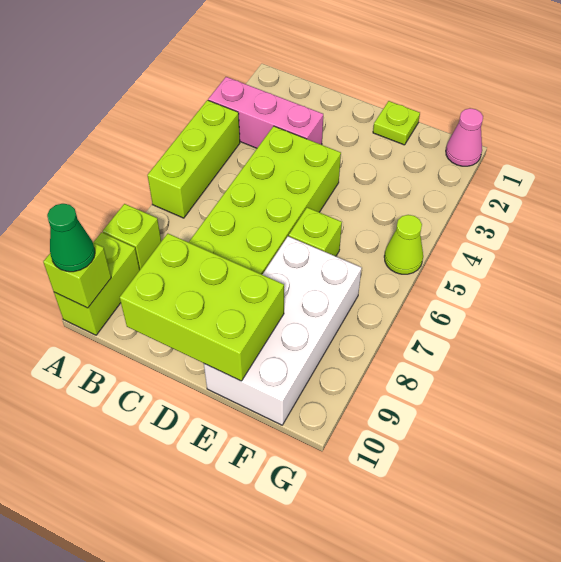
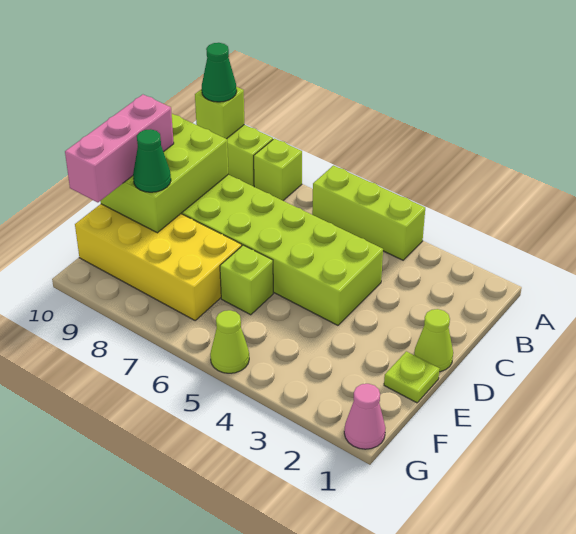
pink brick A3:C3 level 1 -> pink brick D10:F10 level 3
none -> lime cone D1 level 1
white brick E7:F10 level 1 -> yellow brick E7:F10 level 1
none -> green cone E9 level 3

